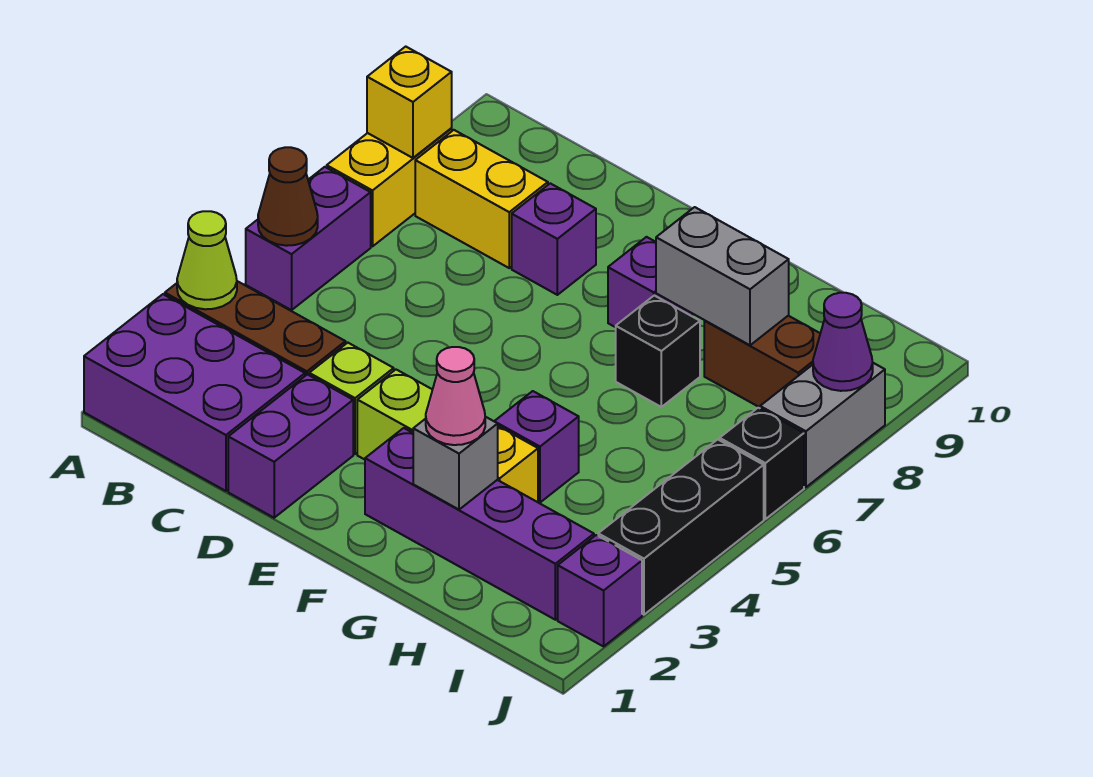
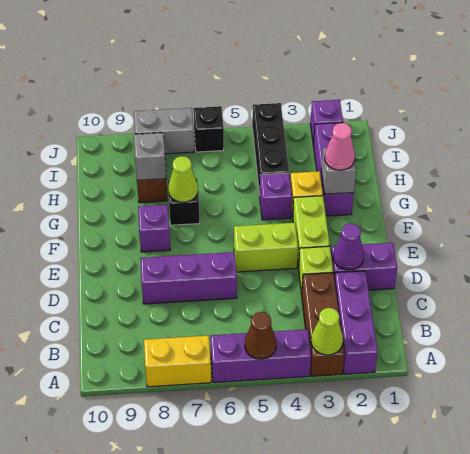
purple brick A1:C2 level 1 -> purple brick A2:C2 level 1
purple brick A5:A6 level 1 -> purple brick A4:A6 level 1
yellow brick A8 level 2 -> none
yellow brick B8:C8 level 1 -> none
purple brick D8 level 1 -> purple brick D6:D8 level 1
none -> lime brick E4:E5 level 1
purple brick F2:I2 level 1 -> purple brick G2:I2 level 1
none -> lime cone G7 level 2
grey brick G8:H8 level 2 -> grey brick H8 level 2
black brick J3:J5 level 1 -> black brick H4:J4 level 1
purple cone J8 level 2 -> purple cone D2 level 2

